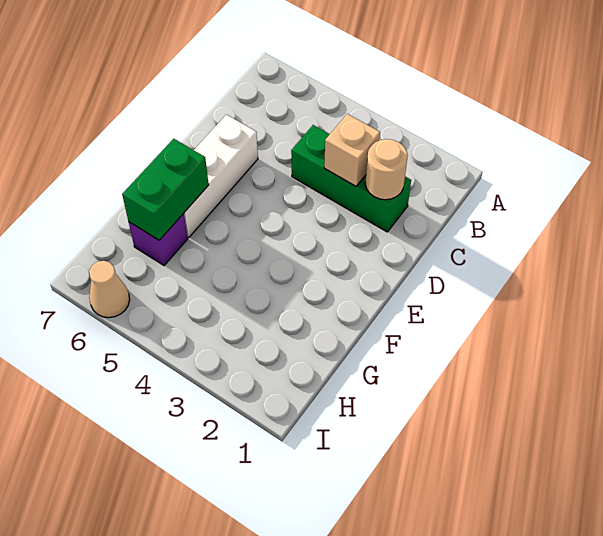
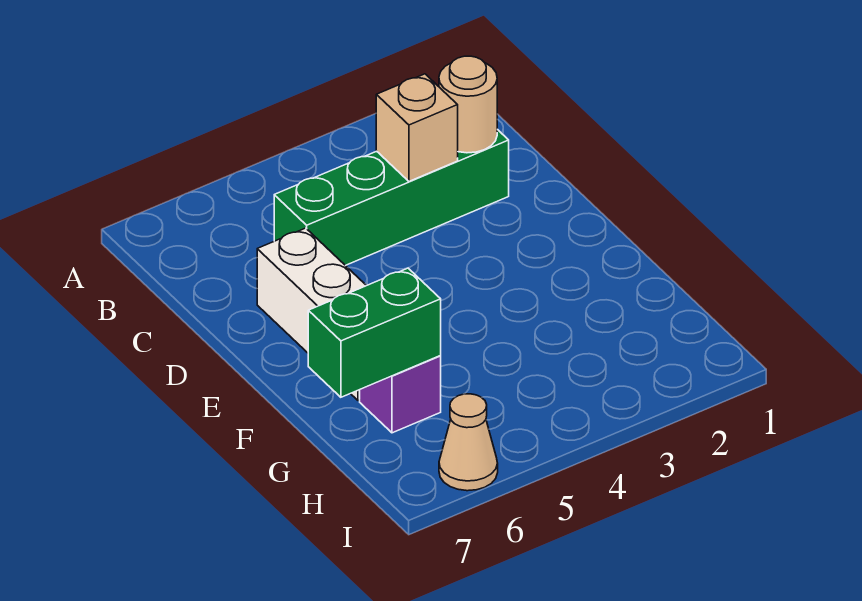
green brick C2:C4 level 1 -> green brick C2:C5 level 1
green brick F6:G6 level 2 -> green brick G6:G7 level 2

